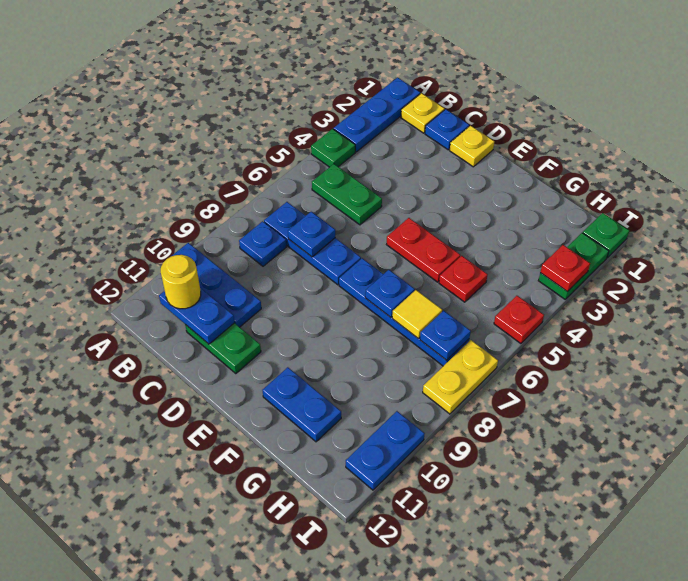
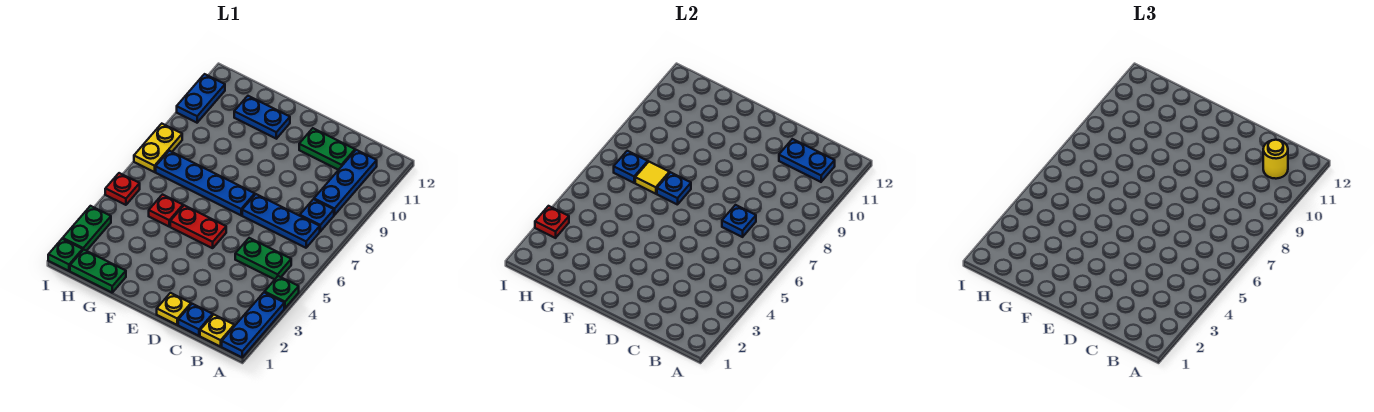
blue plate A10:C10 level 1 -> blue plate B9:B11 level 1
none -> green plate G1:H1 level 1

